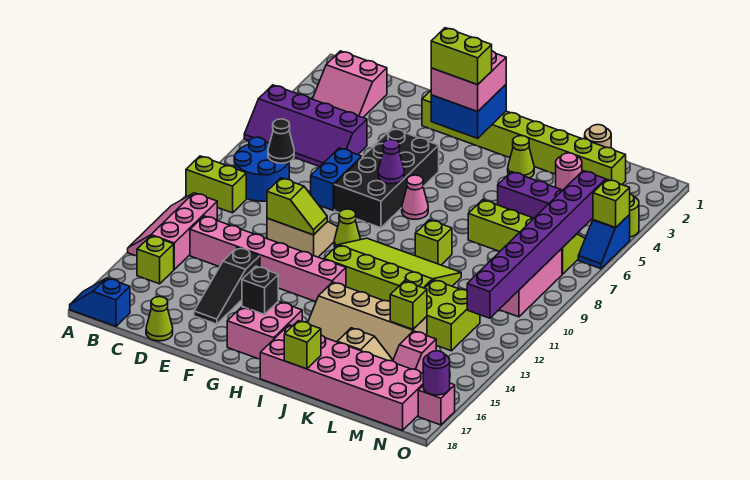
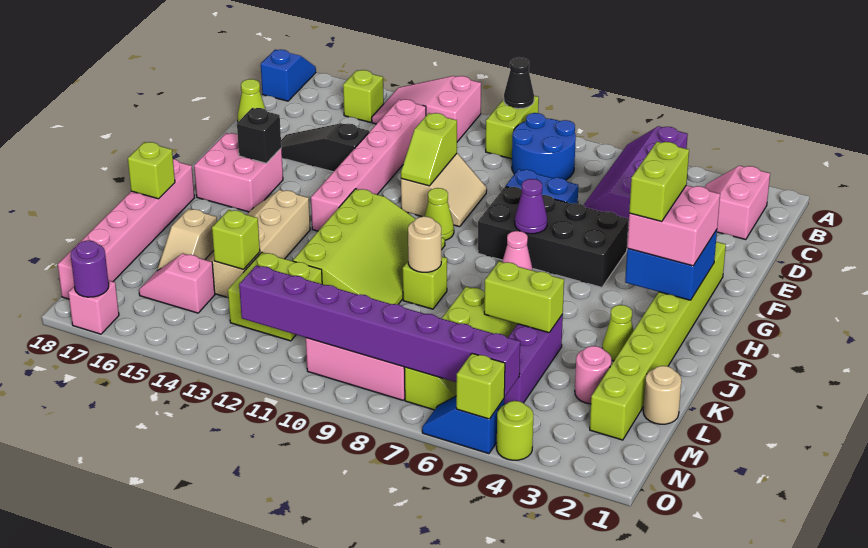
pink slope A12:B14 level 1 top B -> pink slope A12:B14 level 1 top 12
black cone C8 level 2 -> black cone A10 level 2
pink brick I17:N18 level 1 -> pink brick I18:N18 level 1
none -> tan round brick J9 level 2
none -> lime brick K5:K6 level 2

